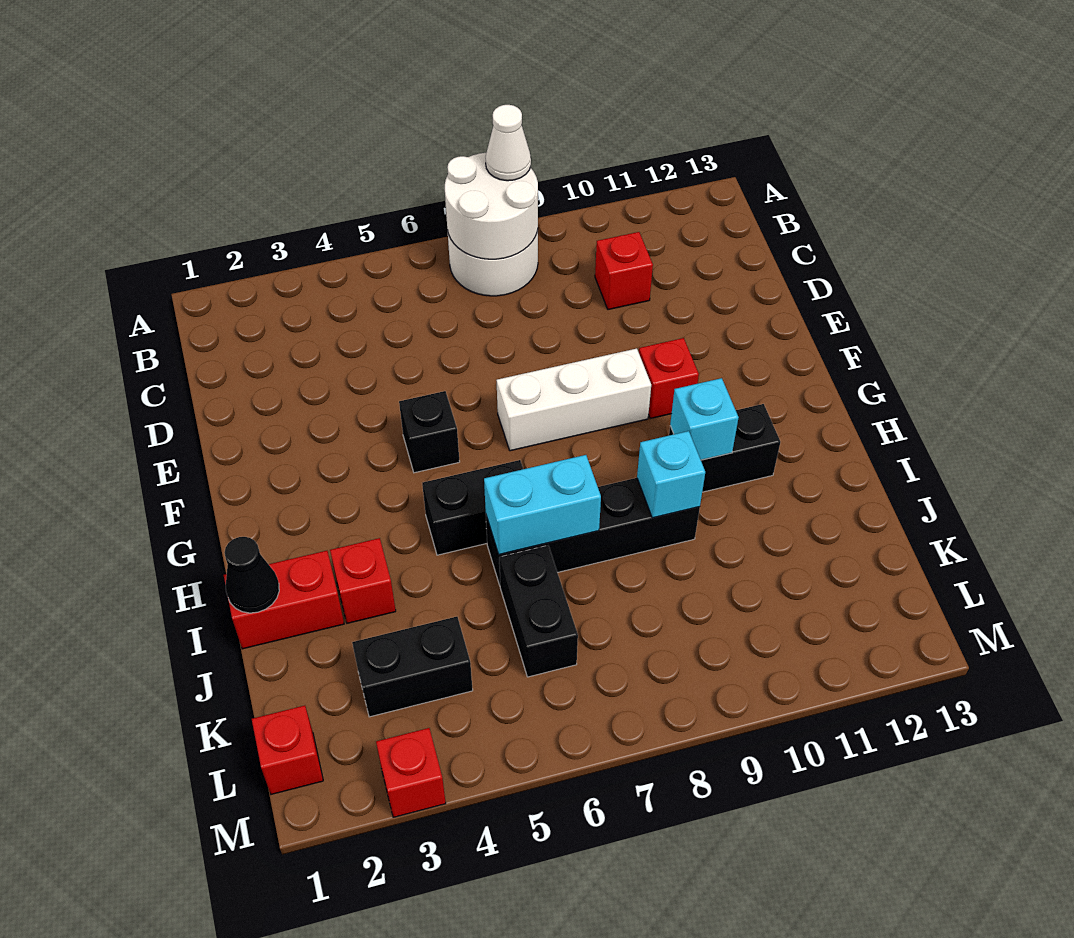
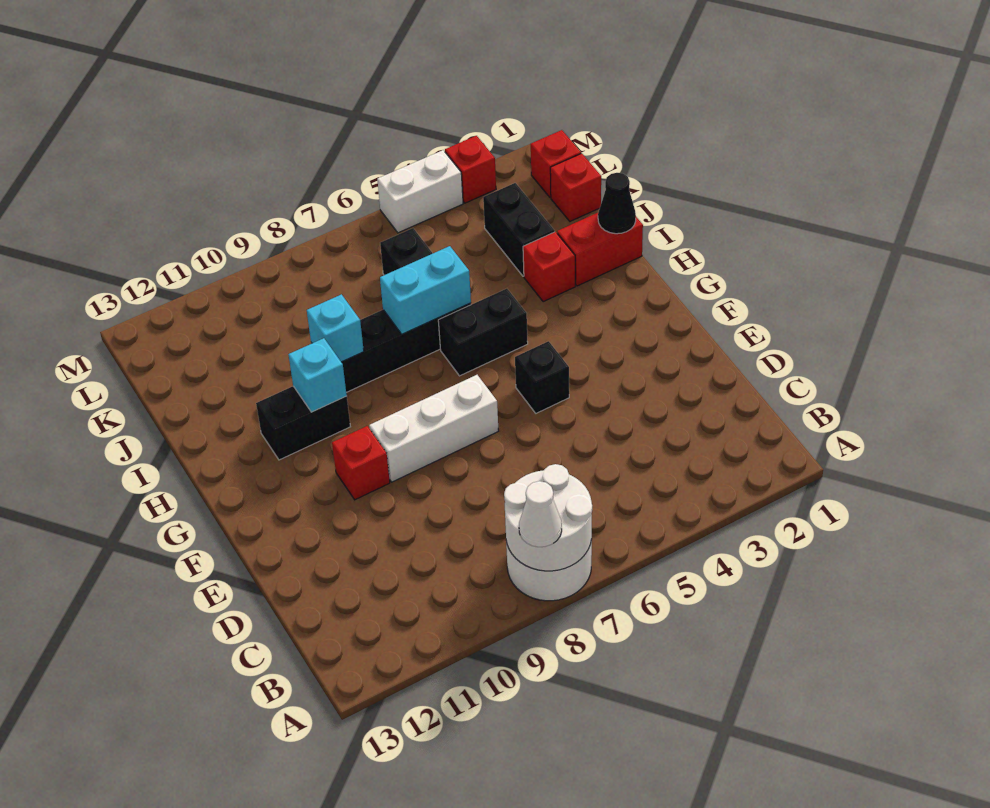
red brick C10 level 1 -> red brick K1 level 1
black brick K3:K4 level 1 -> black brick J3:K3 level 1
none -> white brick M4:M5 level 1

